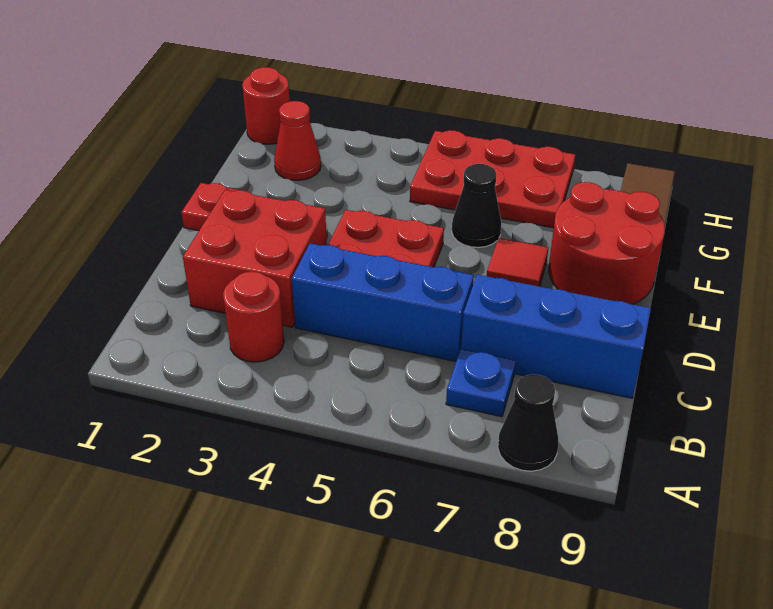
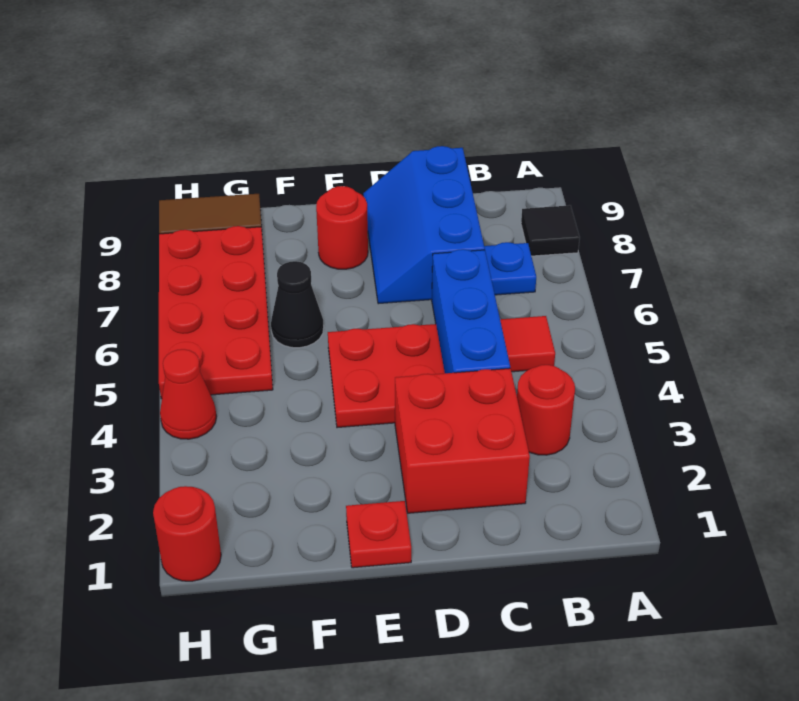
black cone A8 level 1 -> black tile A8 level 1
red tile E7 level 1 -> red tile B5 level 1
red round brick E8:F9 level 1 -> red round brick E8 level 1
red cone G2 level 1 -> red cone H4 level 1
red plate G5:H7 level 1 -> red plate G5:H8 level 1

